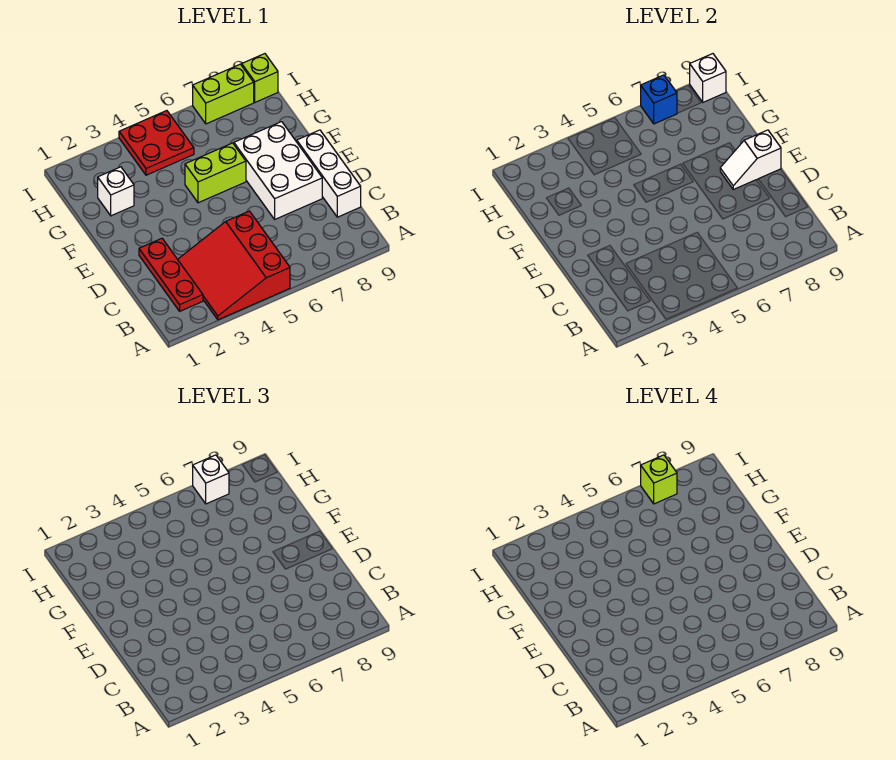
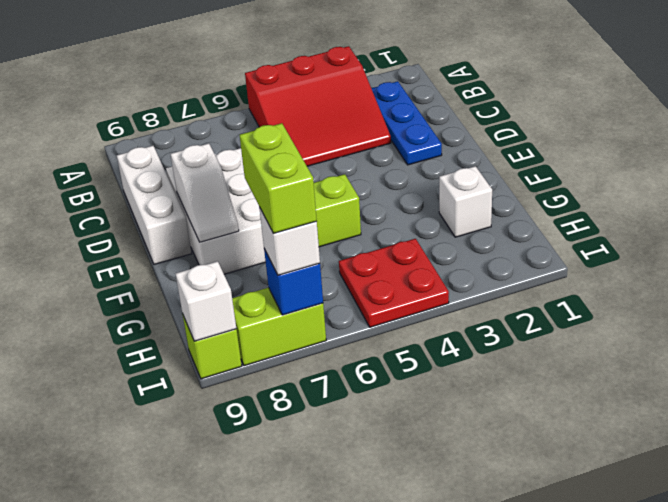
red slope A3:C5 level 1 top 5 -> red slope A3:C5 level 1 top A
red plate B2:D2 level 1 -> blue plate B2:D2 level 1
white slope E8:E9 level 2 top 9 -> white slope E8:F8 level 2 top E
lime brick I7 level 4 -> lime brick H7:I7 level 4

